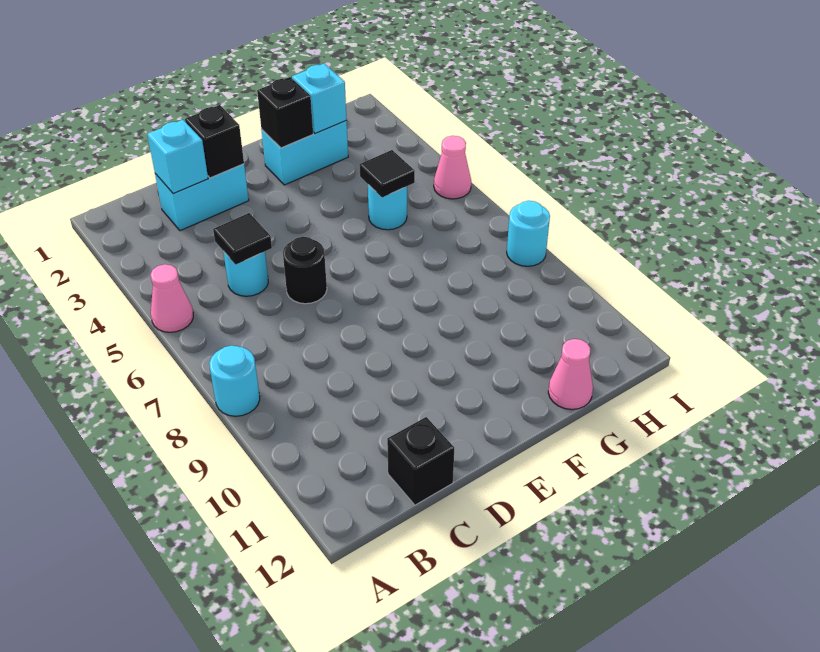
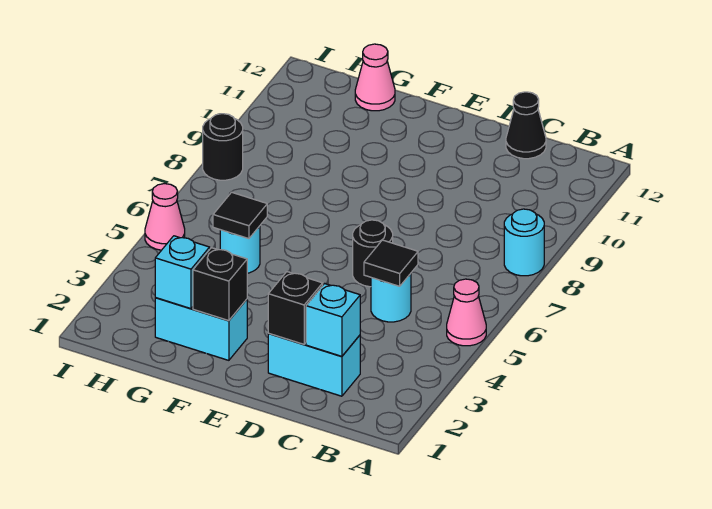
black brick C12 level 1 -> black cone C12 level 1
cyan round brick I8 level 1 -> black round brick I8 level 1

